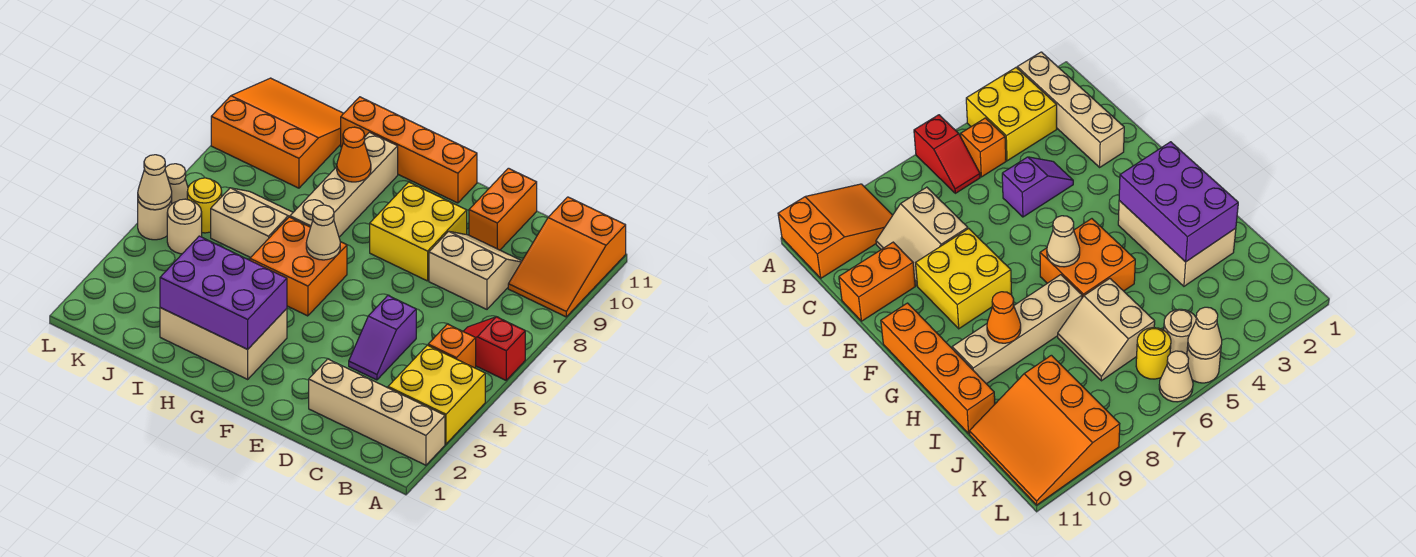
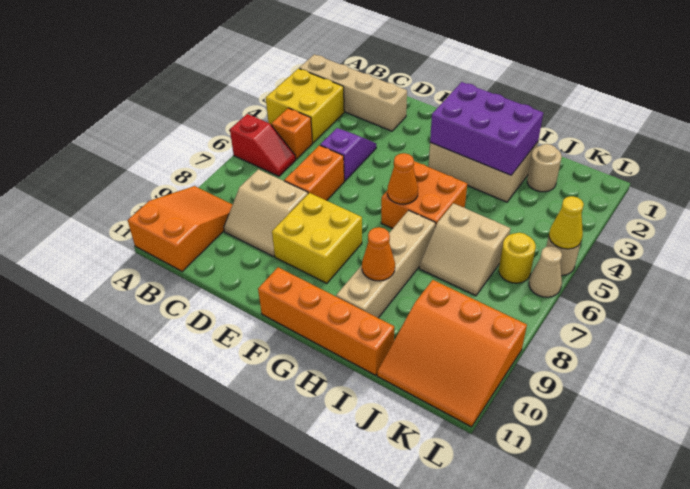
orange brick D10:D11 level 1 -> orange brick D6:D7 level 1
tan cone G6 level 2 -> orange cone G6 level 2
tan round brick K5 level 1 -> tan round brick J2 level 1
tan cone L5 level 2 -> yellow cone L5 level 2

